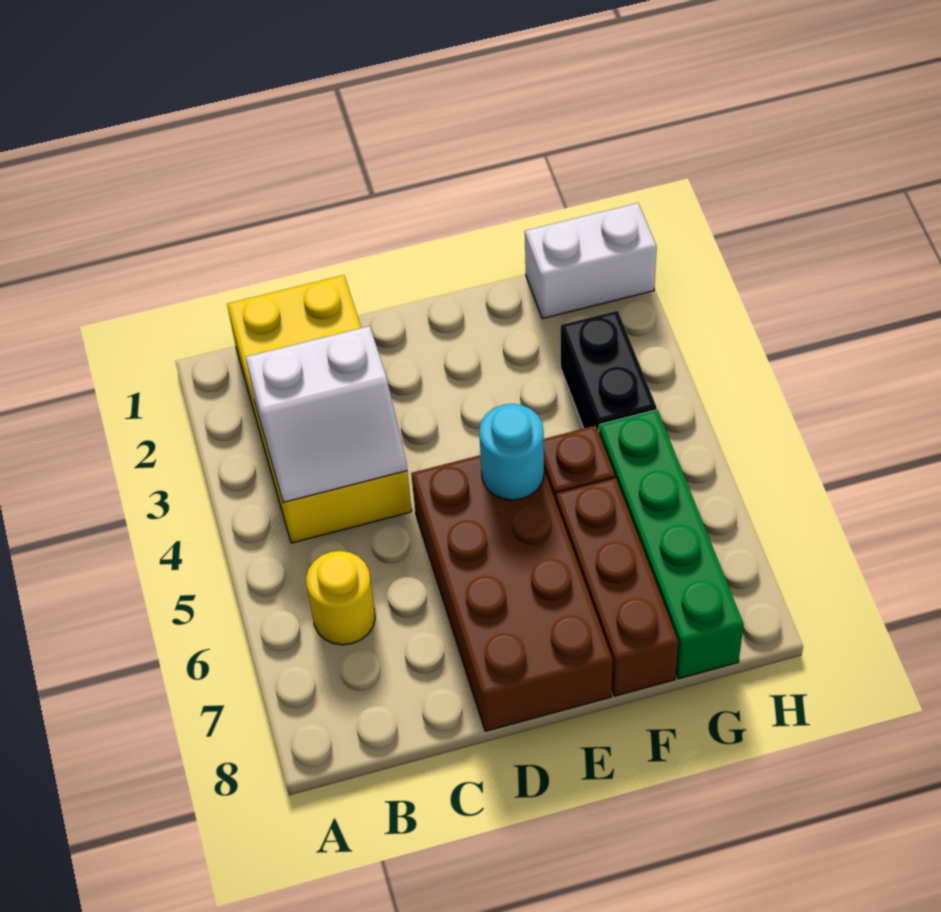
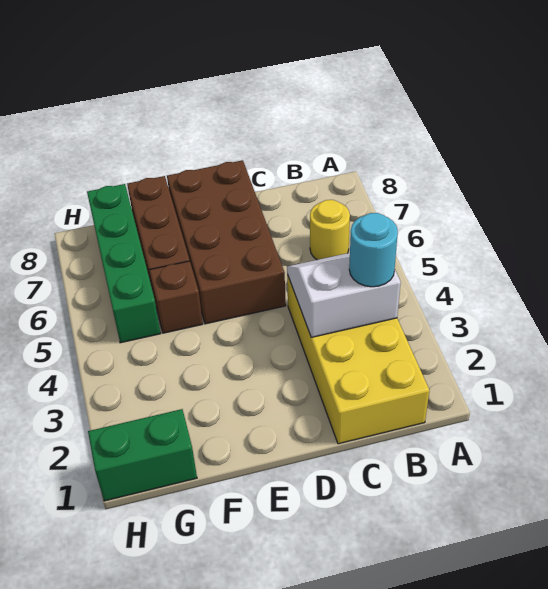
cyan round brick E5 level 2 -> cyan round brick B3 level 3
white brick G1:H1 level 1 -> green brick G1:H1 level 1
black brick G3:G4 level 1 -> none

